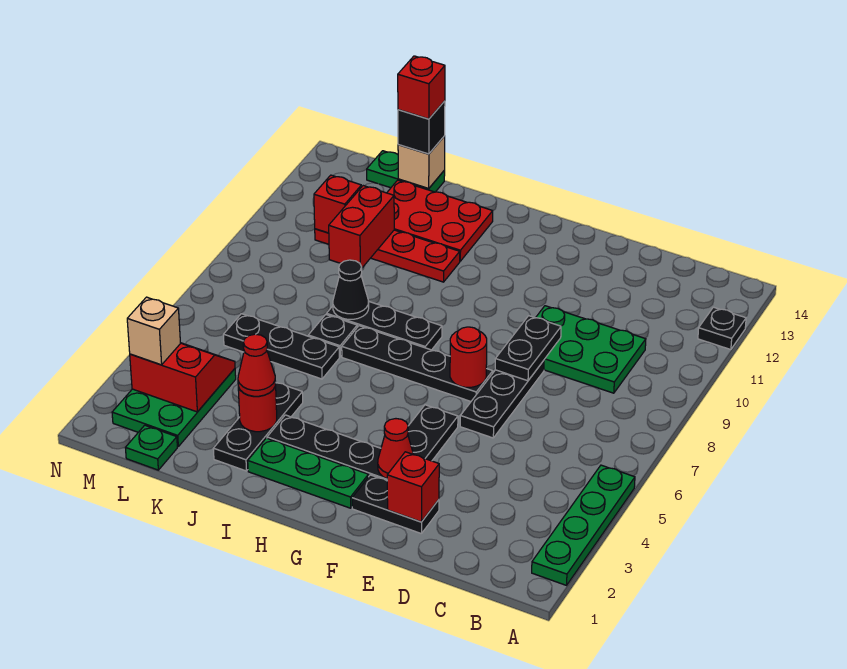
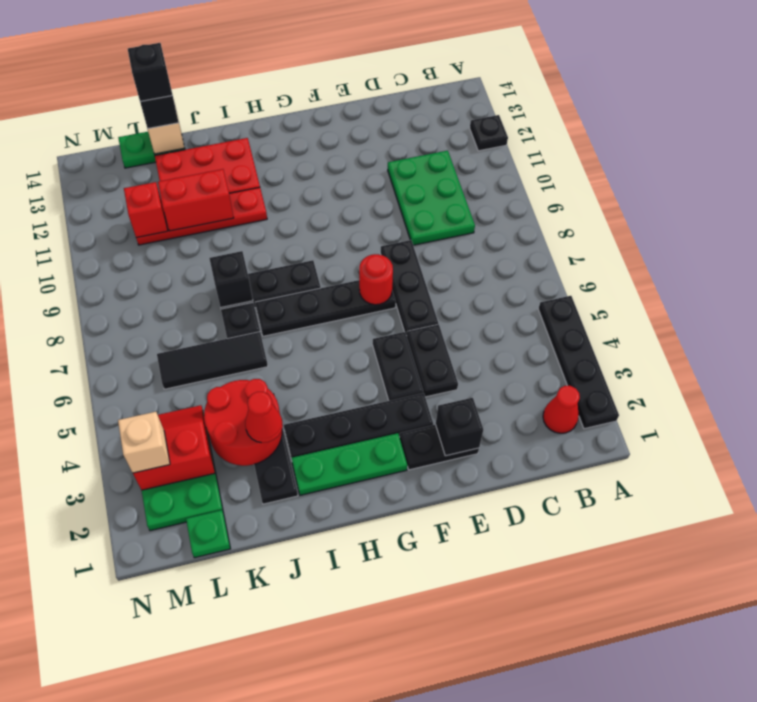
green plate A2:A5 level 1 -> black plate A2:A5 level 1
green plate C9:E10 level 1 -> green plate C9:D11 level 1
red brick E2 level 2 -> black brick E2 level 2
black plate E8:E9 level 2 -> black plate E4:E5 level 1
red cone F3 level 2 -> red cone B2 level 1
red round brick J3 level 2 -> red round brick J3:K4 level 2
black plate J6:L6 level 1 -> black tile J6:L6 level 1
black cone J8 level 2 -> black brick J8 level 2
red brick K10:K11 level 2 -> red brick J11:K11 level 2
red brick K14 level 4 -> black brick K14 level 4

